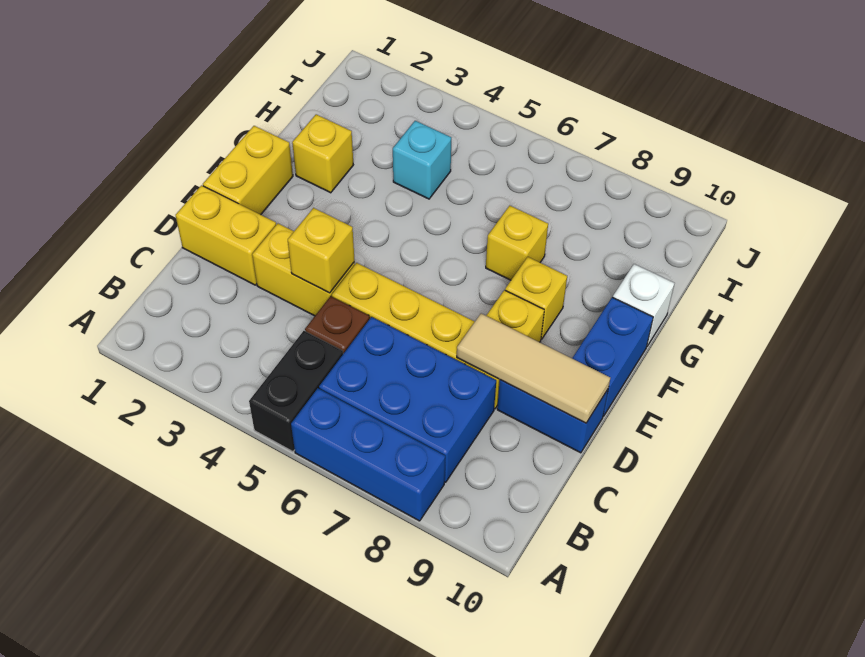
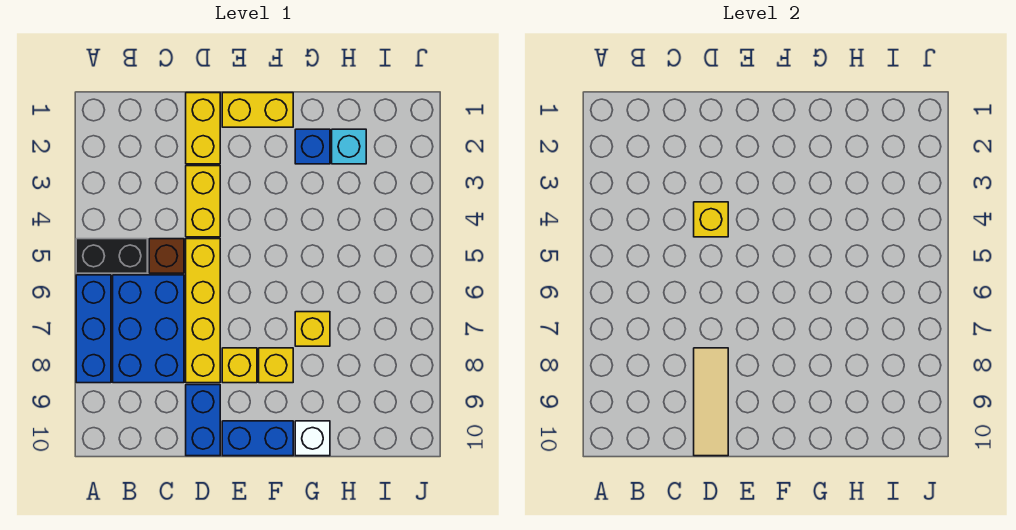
yellow brick G2 level 1 -> blue brick G2 level 1
cyan brick H4 level 1 -> cyan brick H2 level 1

